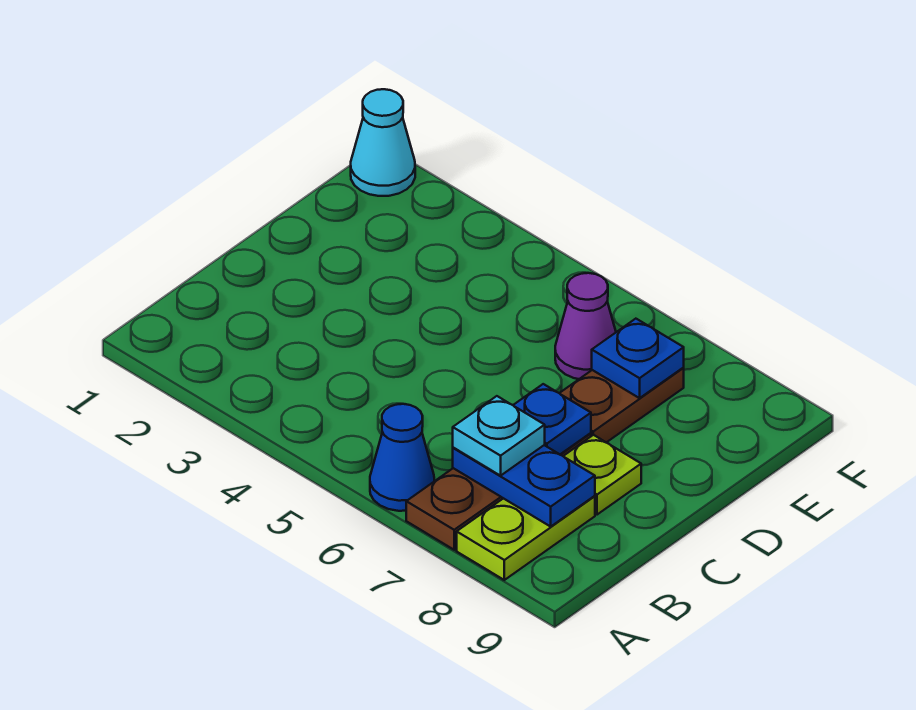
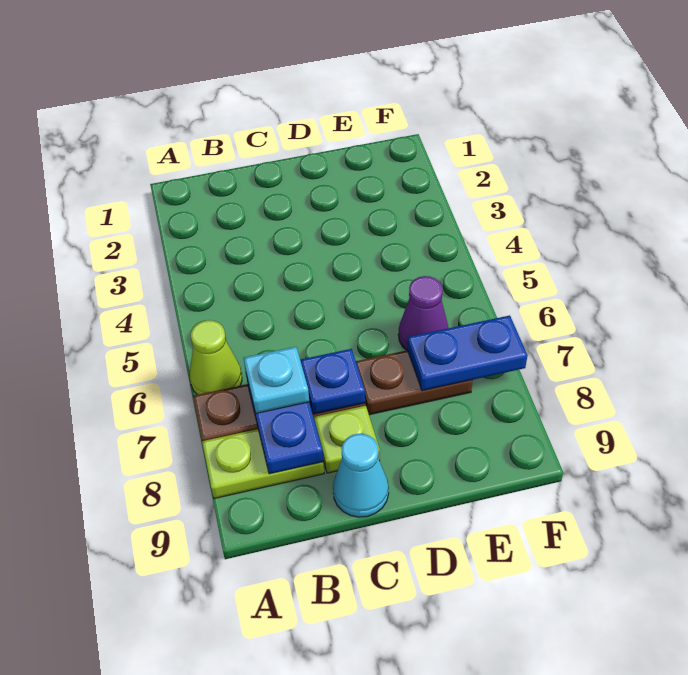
blue cone A6 level 1 -> lime cone A6 level 1
blue plate E7 level 2 -> blue plate E7:F7 level 2
cyan cone F1 level 1 -> cyan cone C9 level 1

